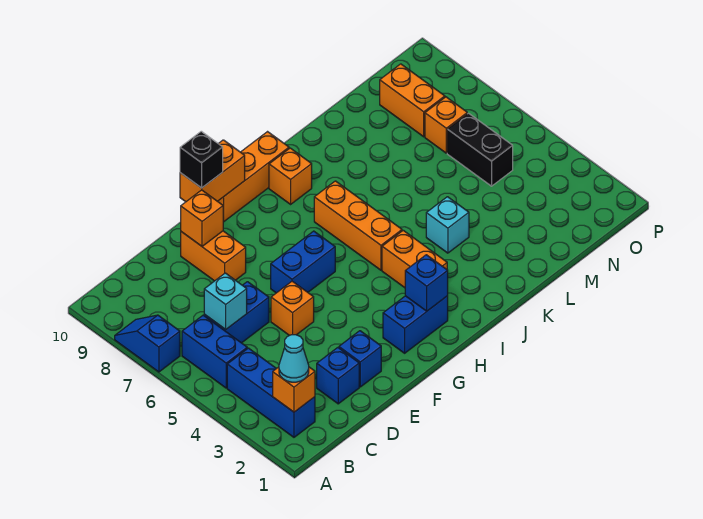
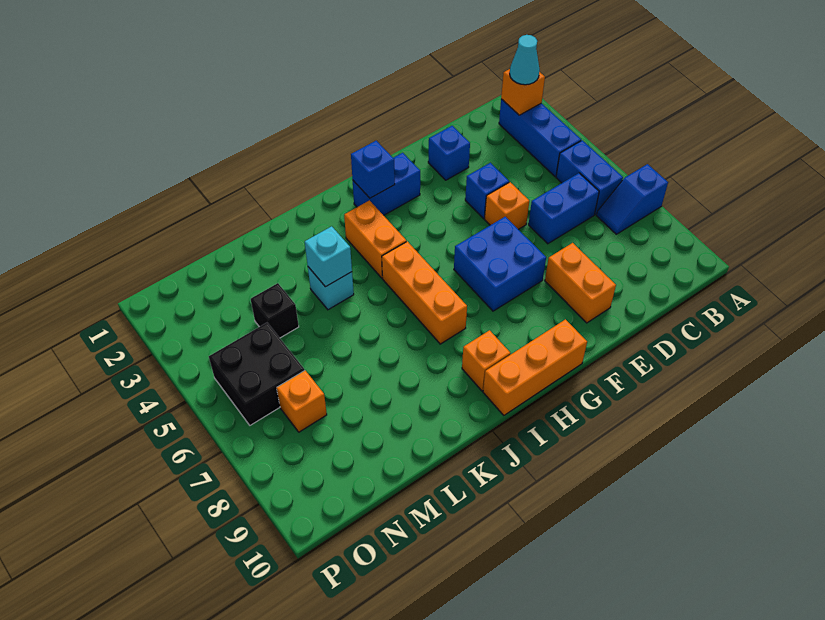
blue slope A7:A8 level 1 top 7 -> blue slope A7:B7 level 1 top A
cyan brick C6 level 2 -> cyan brick K4 level 2
blue brick D2 level 1 -> blue brick E4 level 1
orange brick E9 level 2 -> none
blue brick F6:G6 level 1 -> blue brick F6:G7 level 1
orange brick F10:G10 level 2 -> none
black brick F10 level 3 -> black brick M4 level 1
black brick N5:N6 level 1 -> black brick N5:O6 level 1
orange brick N8:N9 level 1 -> none

